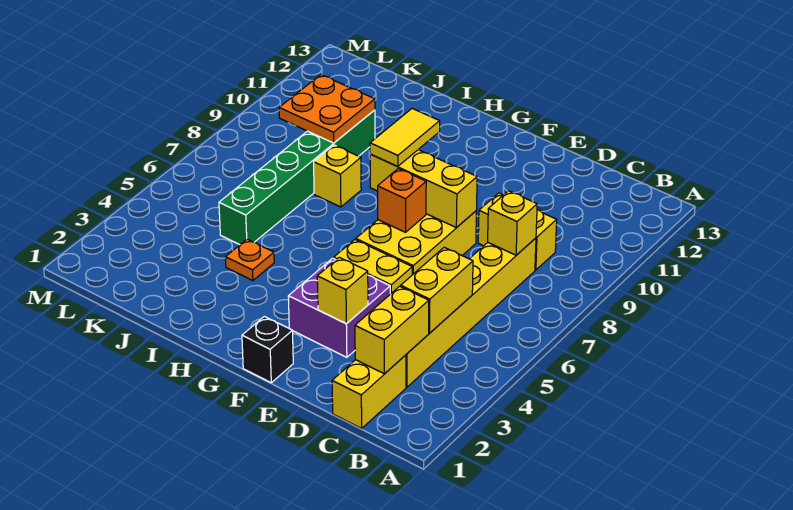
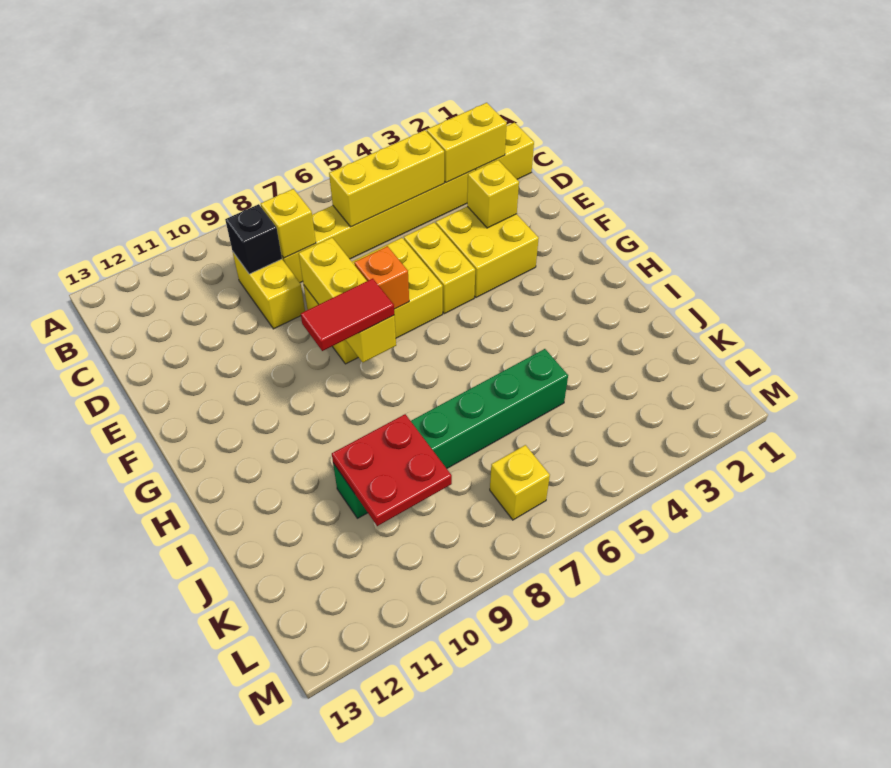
yellow brick C4:C5 level 2 -> yellow brick C4:C6 level 2
purple brick E3:F4 level 1 -> yellow brick E3:F4 level 1
black brick F1 level 1 -> black brick C9 level 2
yellow tile G8:G9 level 3 -> red tile G8:G9 level 3
orange plate I4 level 1 -> none
yellow brick I8 level 1 -> yellow brick L7 level 1
orange plate J9:K10 level 2 -> red plate J9:K10 level 2

